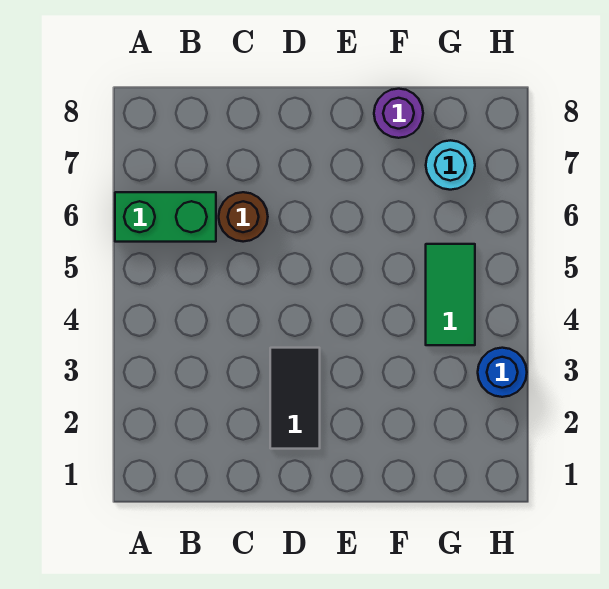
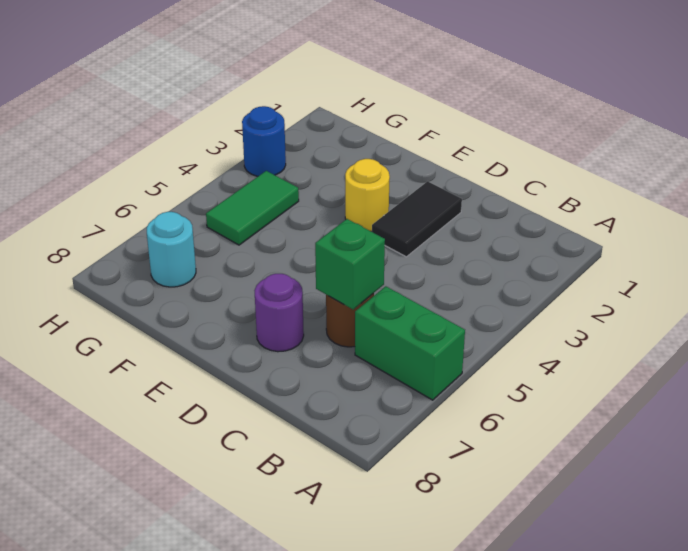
none -> green brick C6 level 2
none -> yellow round brick E3 level 1
purple round brick F8 level 1 -> purple round brick D7 level 1

